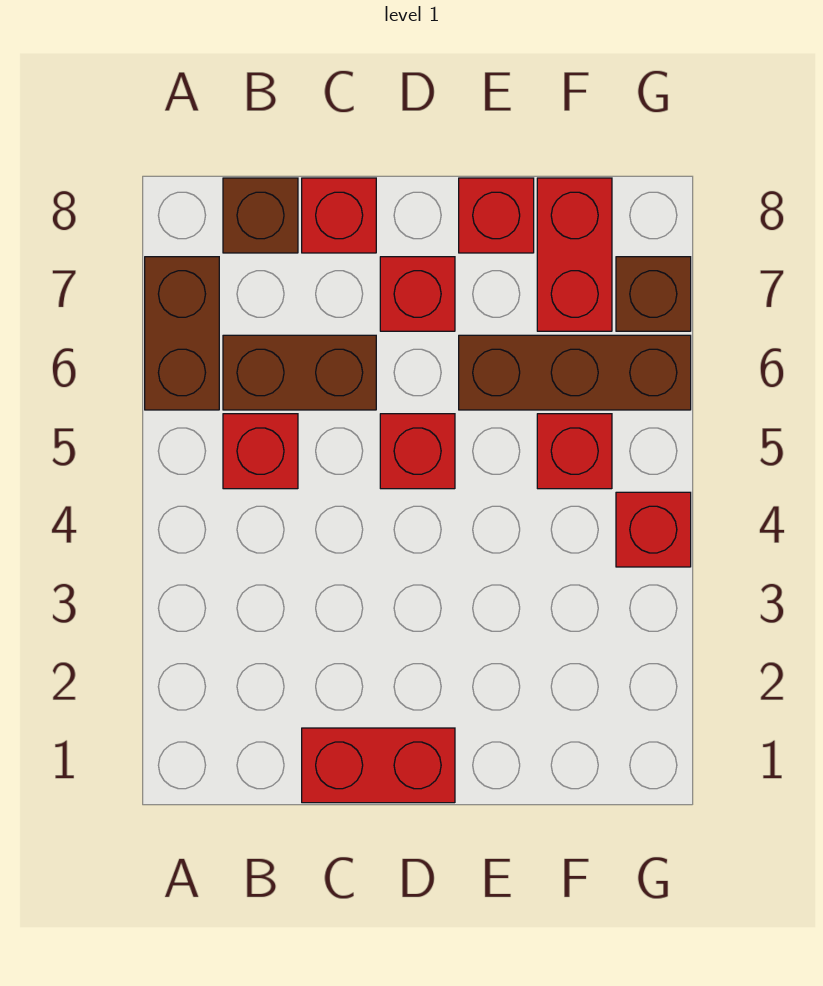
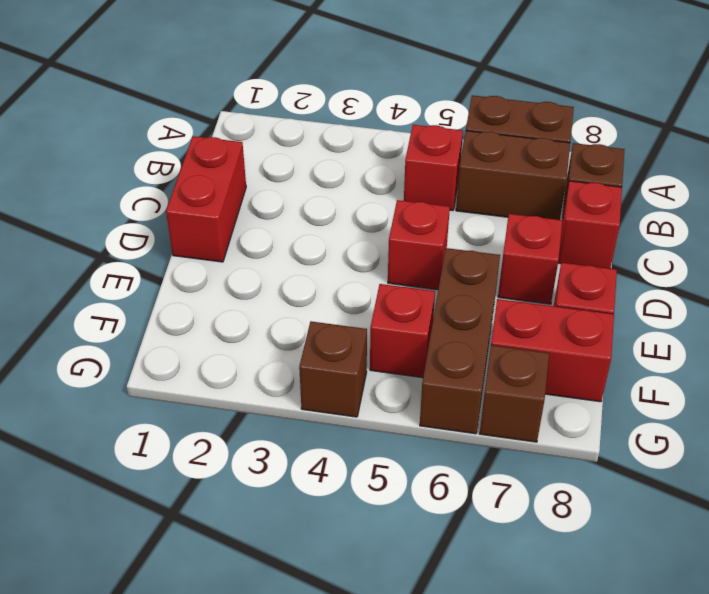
brown brick B6:C6 level 1 -> brown brick B6:B7 level 1
red brick G4 level 1 -> brown brick G4 level 1

